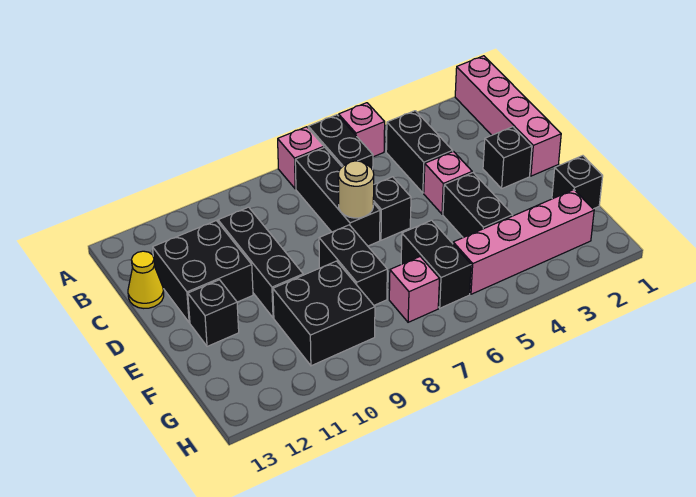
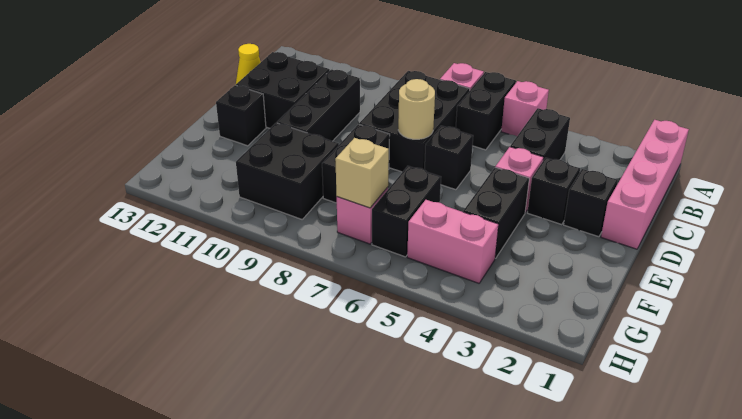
black brick B7:D7 level 1 -> black brick B7:D8 level 1
black brick F1 level 1 -> black brick D3 level 1
pink brick G2:G5 level 1 -> pink brick G4:G5 level 1
none -> tan brick G7 level 2

